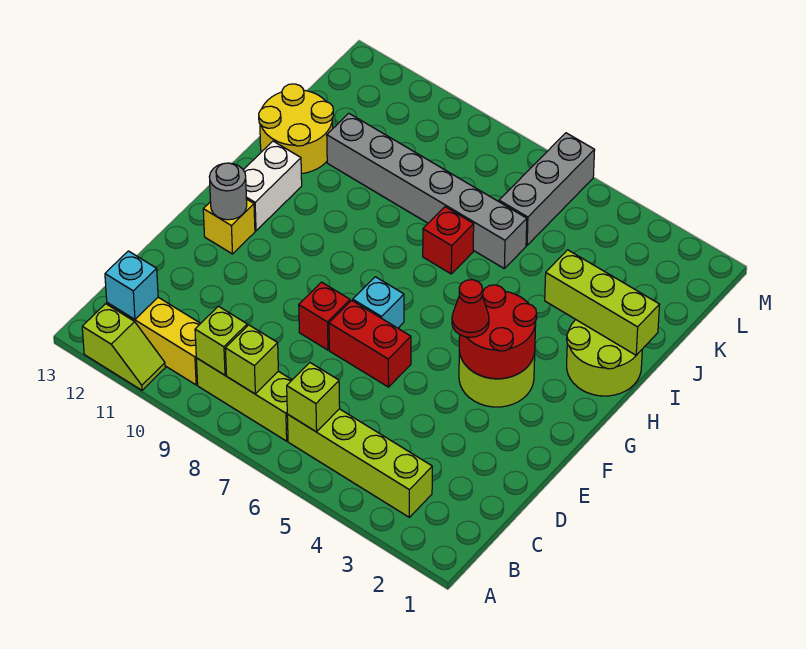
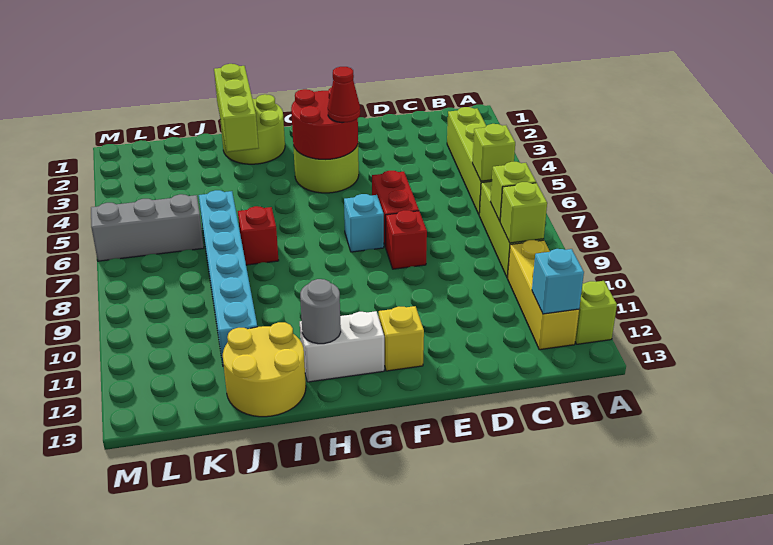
grey round brick F12 level 2 -> grey round brick H12 level 2
grey brick J6:J11 level 1 -> cyan brick J6:J11 level 1

